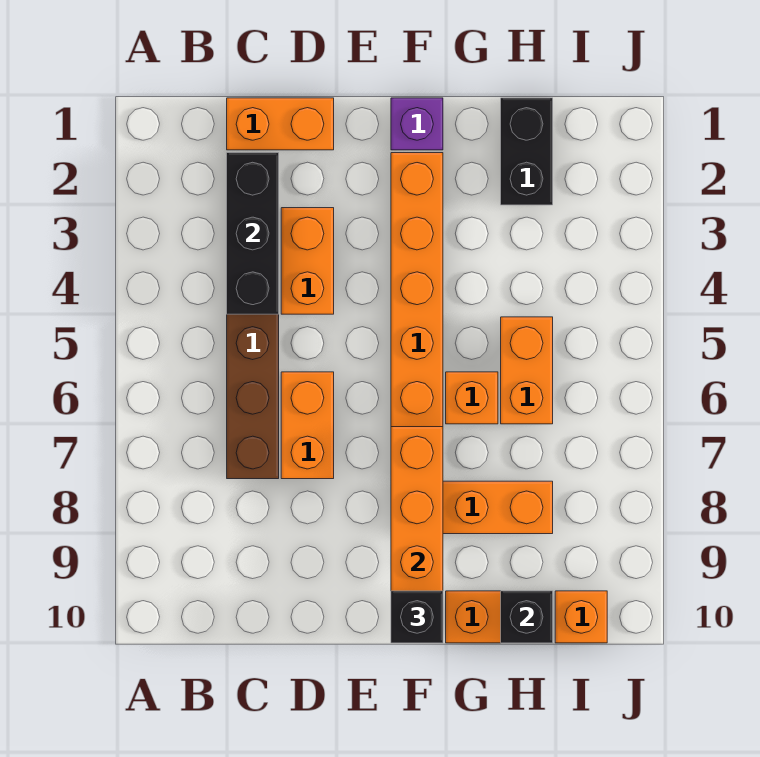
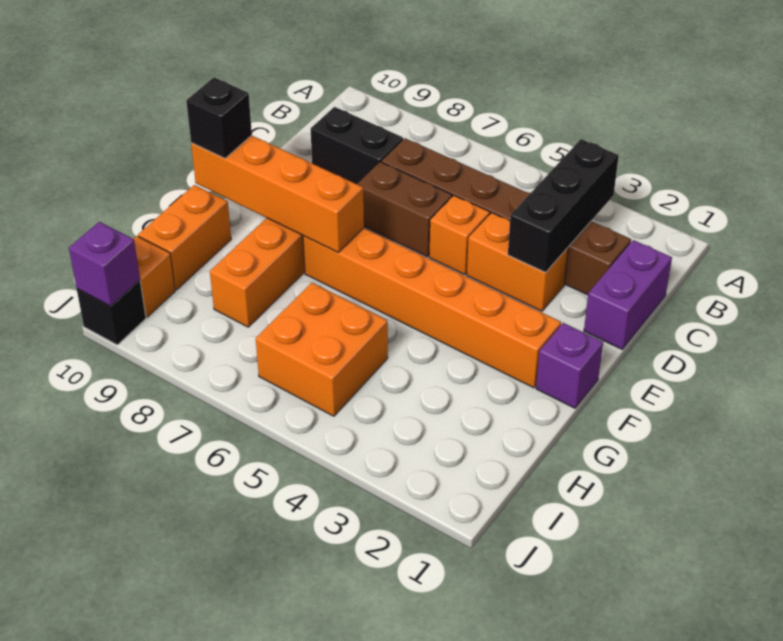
orange brick C1:D1 level 1 -> purple brick C1:D1 level 1
black brick C2:C4 level 2 -> black brick B3:D3 level 2
orange brick D6:D7 level 1 -> brown brick D6:D7 level 1
orange brick G6 level 1 -> orange brick D5 level 1
black brick H1:H2 level 1 -> black brick C8:C9 level 1
orange brick H5:H6 level 1 -> orange brick H5:I6 level 1
black brick H10 level 2 -> black brick J10 level 1
none -> purple brick J10 level 2

